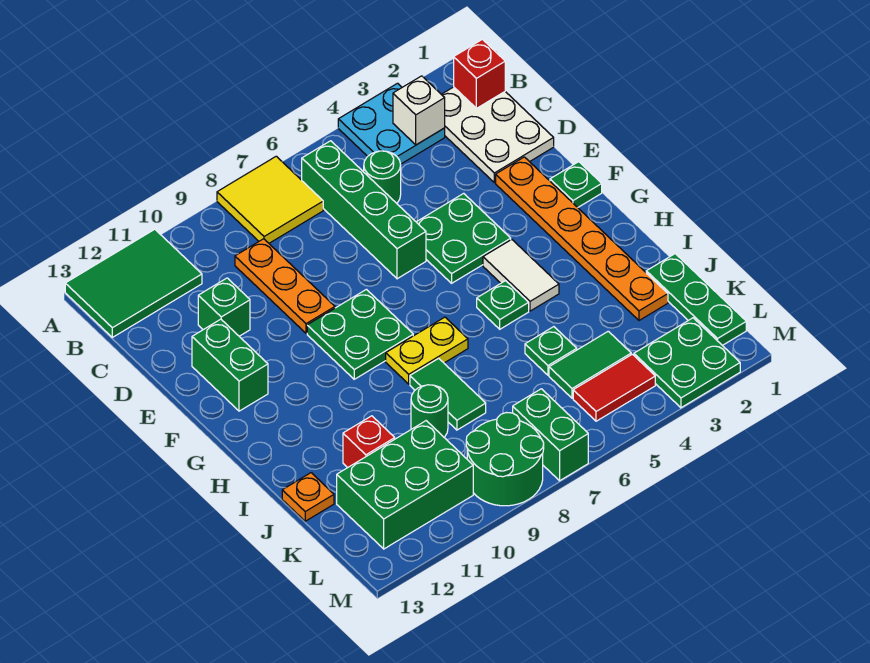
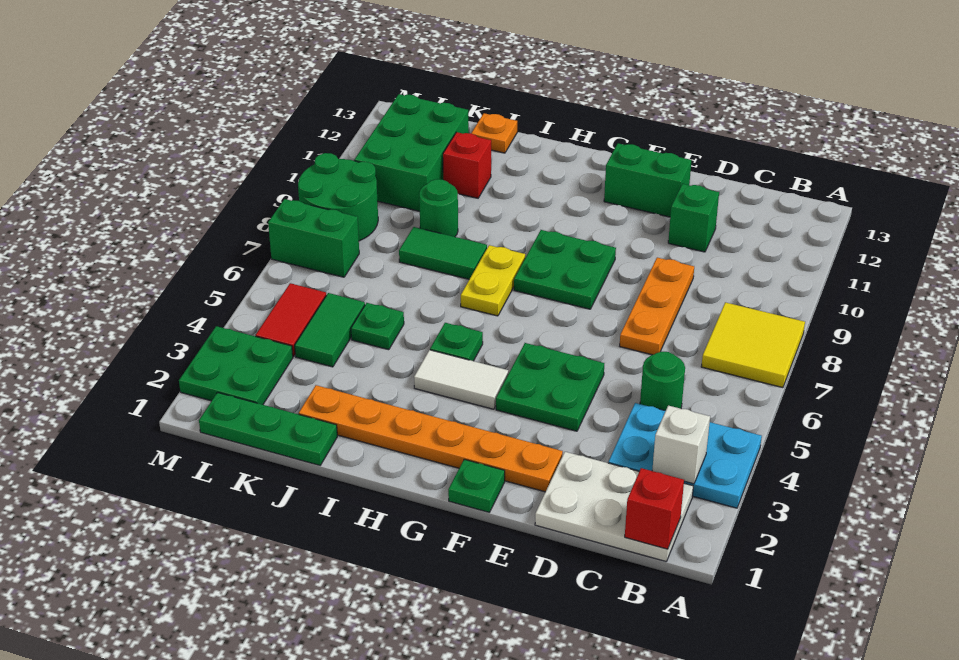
cyan plate A3:B4 level 1 -> cyan plate A3:C4 level 1
green tile A11:B13 level 1 -> none
green brick B6:E6 level 1 -> none
orange plate C9:E9 level 1 -> orange plate D7:D9 level 1

